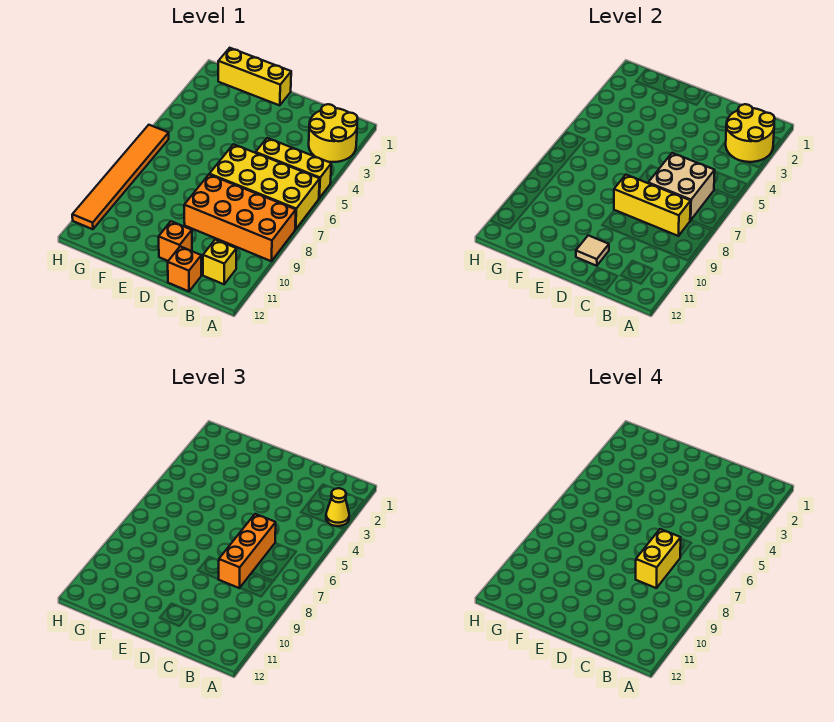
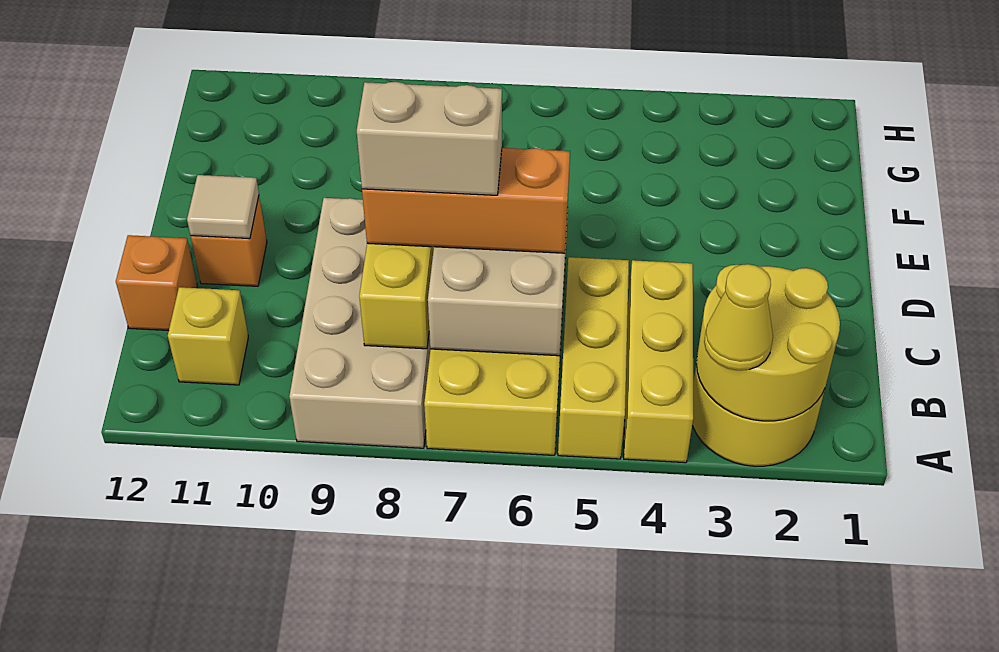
orange brick A8:D9 level 1 -> tan brick A8:D9 level 1
yellow brick C7:C8 level 4 -> tan brick C7:C8 level 4
yellow brick E1:G1 level 1 -> yellow brick A4:C4 level 1
orange tile H6:H11 level 1 -> none

